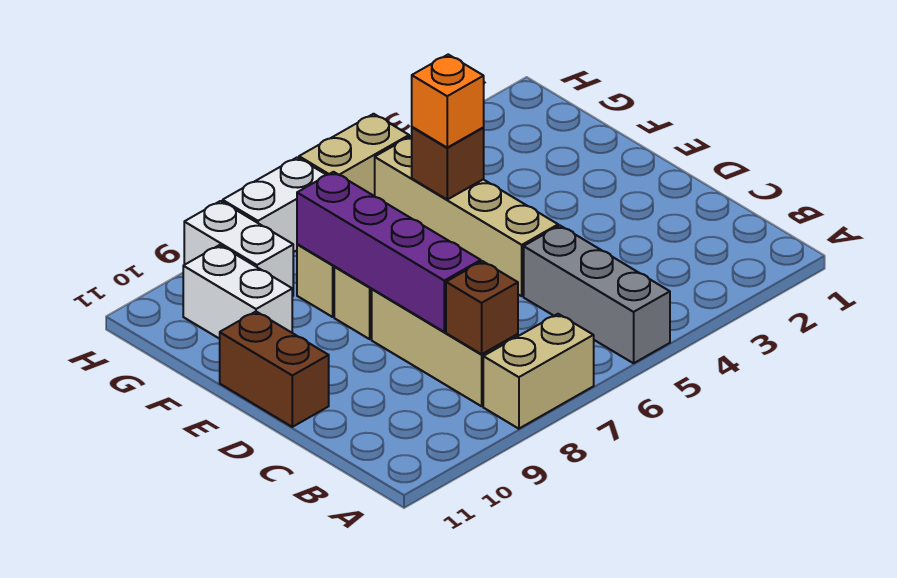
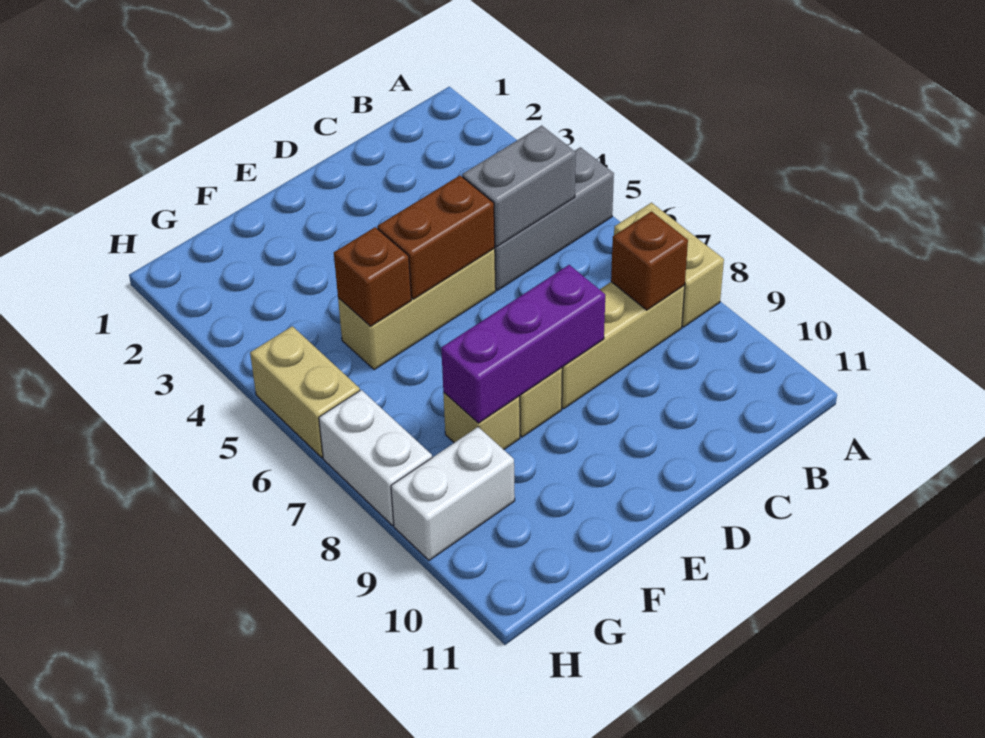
none -> grey brick B5:C5 level 2
purple brick C8:F8 level 2 -> purple brick D8:F8 level 2
tan brick D5:G5 level 1 -> tan brick D5:F5 level 1
brown brick D11:E11 level 1 -> brown brick D5:E5 level 2
orange brick F5 level 3 -> none
white brick F10:G10 level 1 -> none

